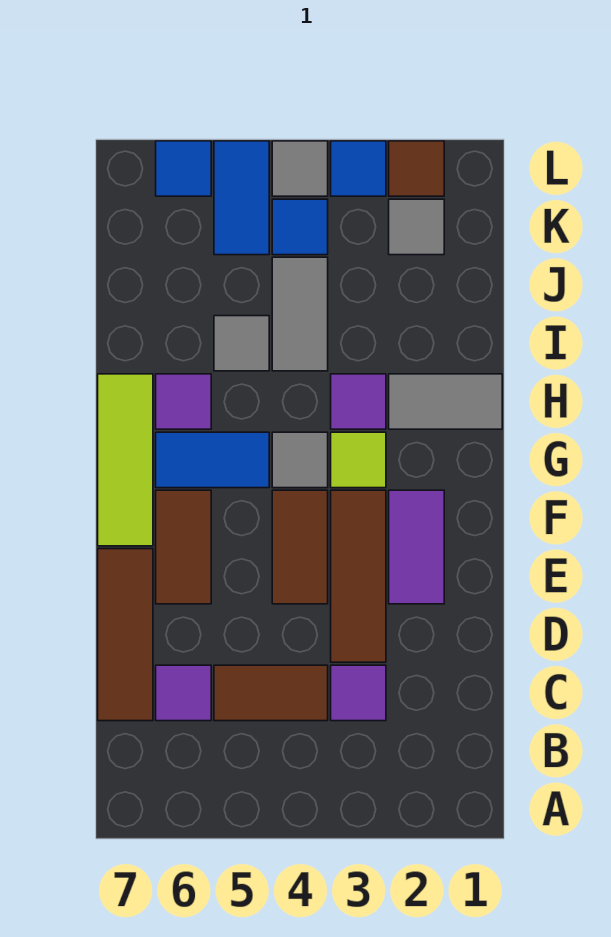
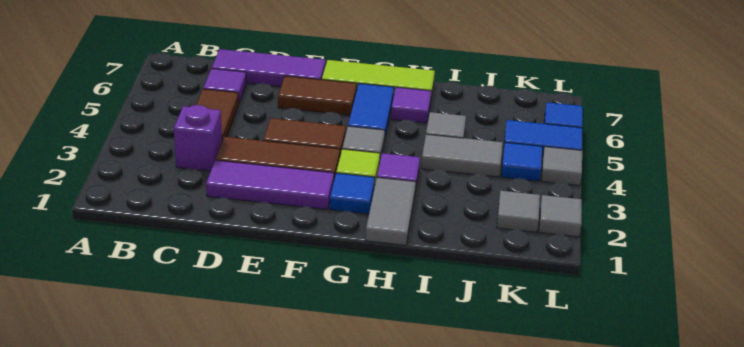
purple tile C3 level 1 -> purple brick C3 level 1
brown tile C7:E7 level 1 -> purple tile C7:E7 level 1
purple tile E2:F2 level 1 -> purple tile D2:F2 level 1
brown tile L2 level 1 -> grey tile L2 level 1
blue tile L3 level 1 -> blue tile G2 level 1

